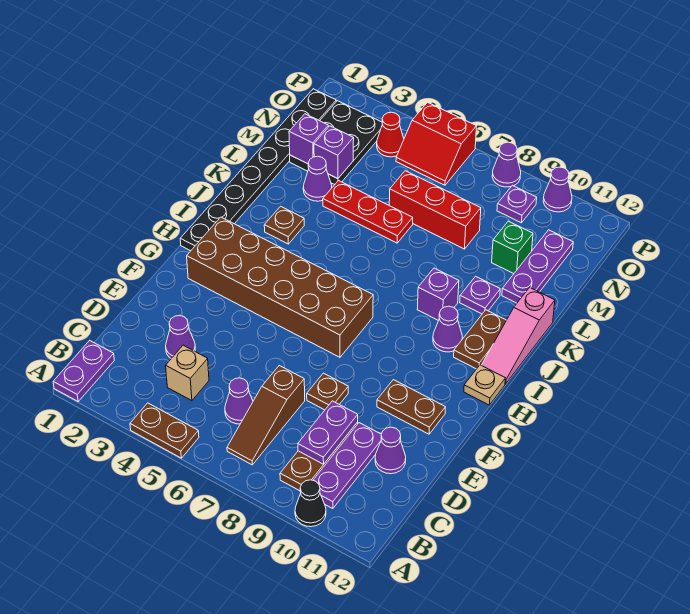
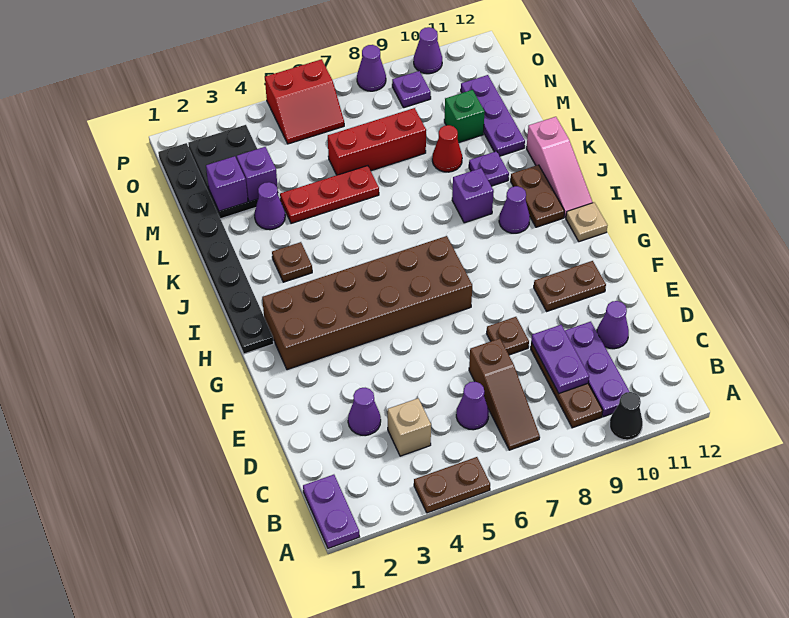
red cone O4 level 1 -> red cone L9 level 1

